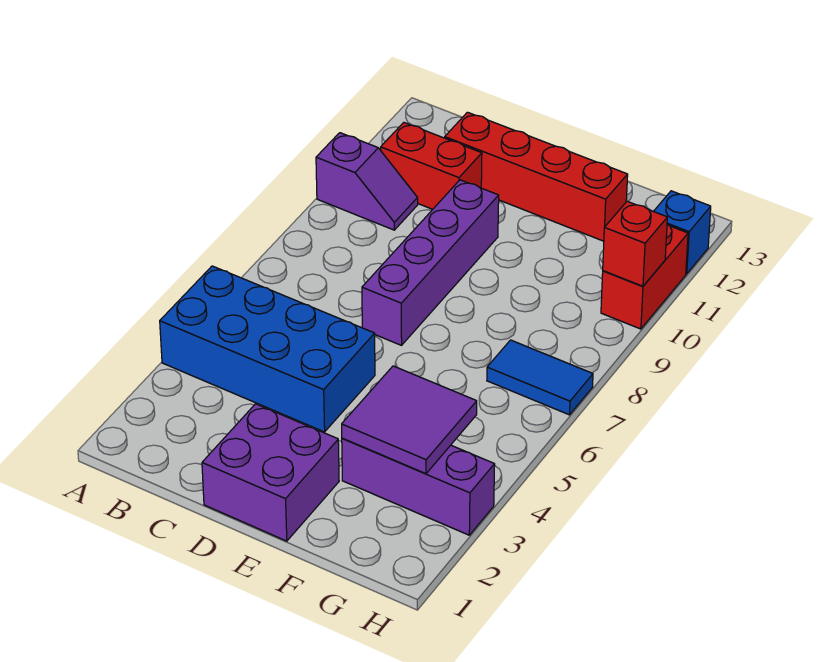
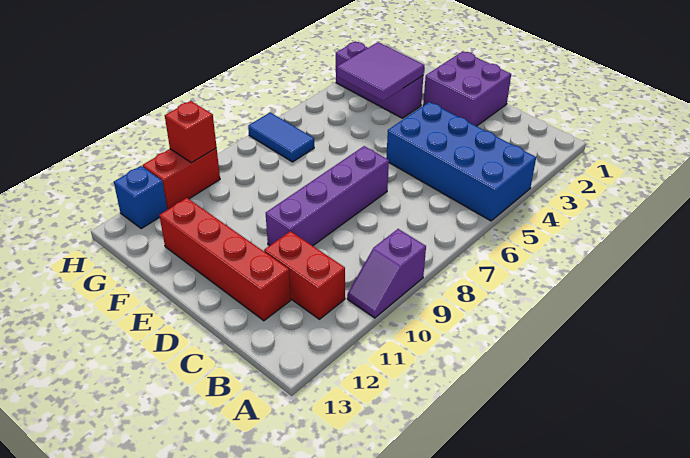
purple slope A10:B10 level 1 top A -> purple slope A9:A10 level 1 top 9

